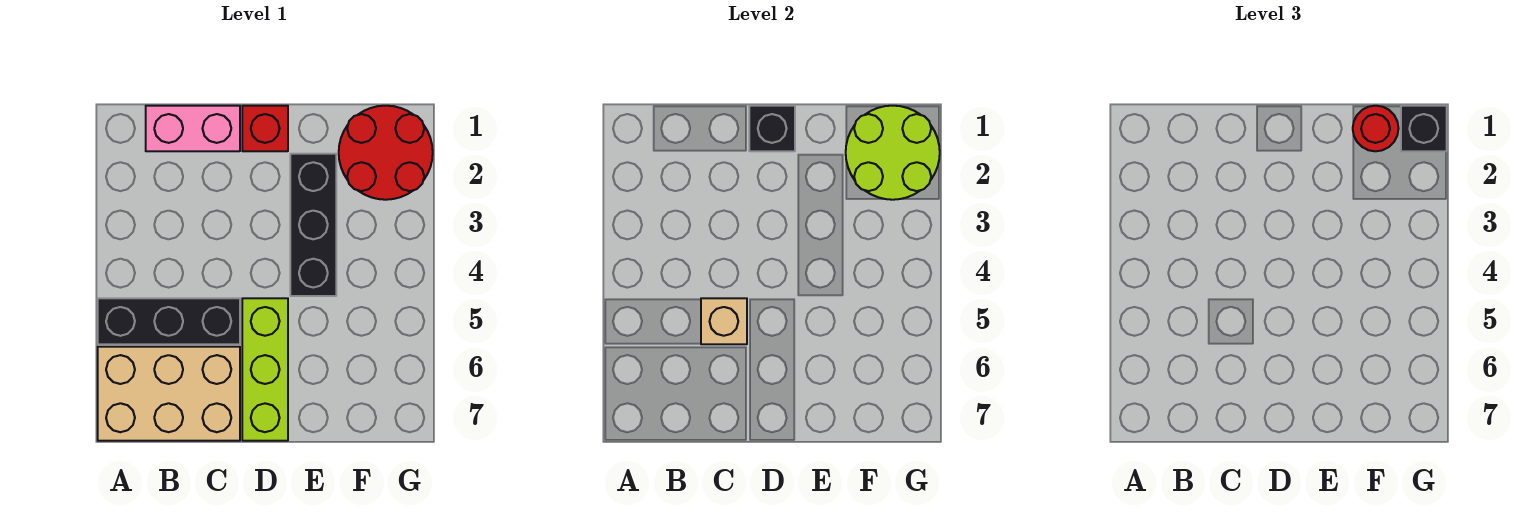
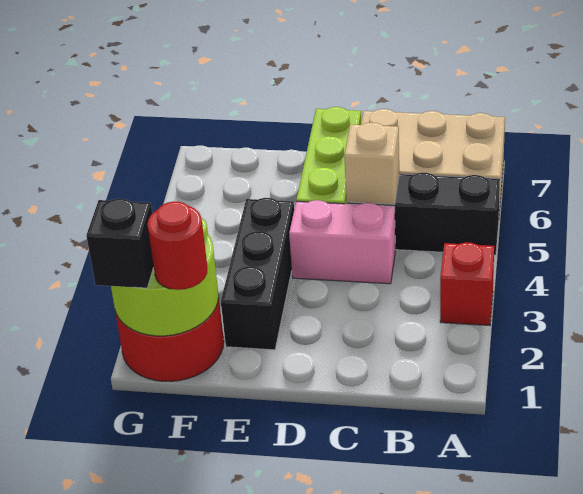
pink brick B1:C1 level 1 -> pink brick C4:D4 level 1
red brick D1 level 1 -> red brick A3 level 1
black brick D1 level 2 -> none

